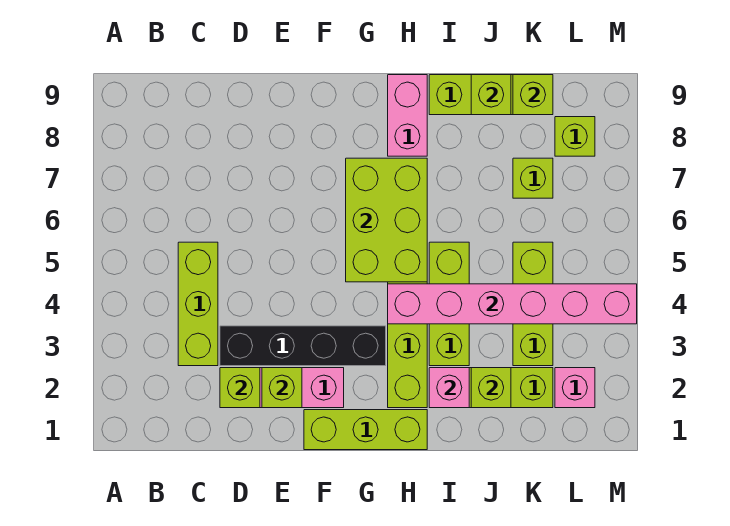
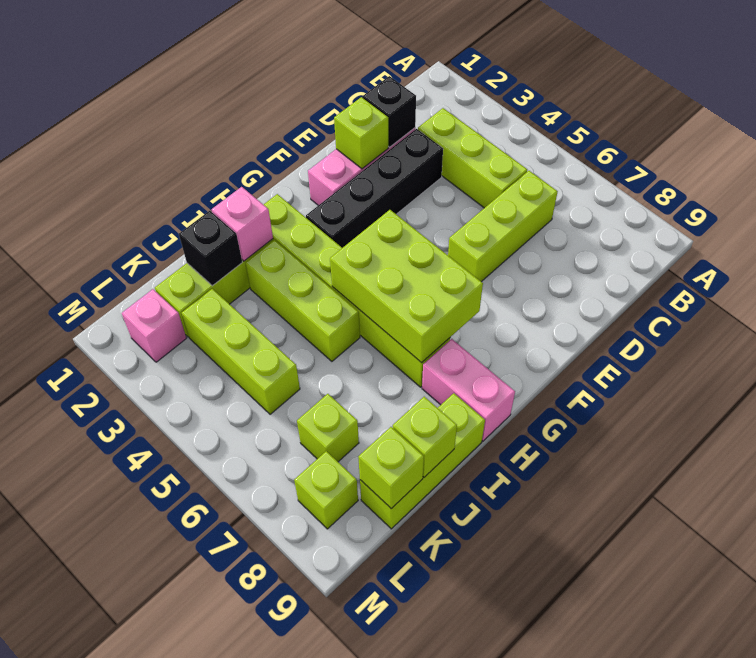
lime brick D2 level 2 -> black brick D2 level 2
lime brick F1:H1 level 1 -> lime brick C6:E6 level 1
pink brick H4:M4 level 2 -> none
lime brick J2 level 2 -> black brick J2 level 2

